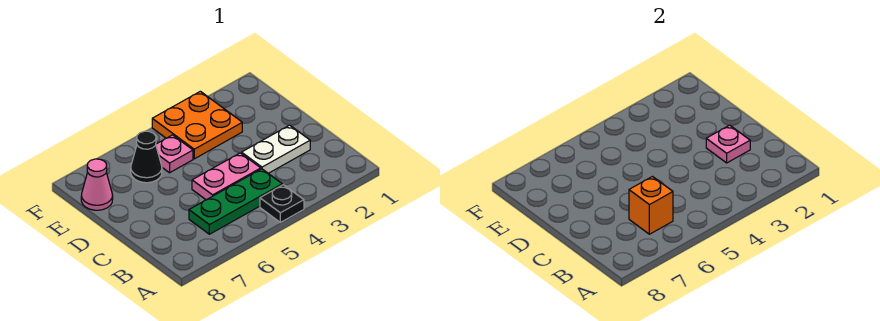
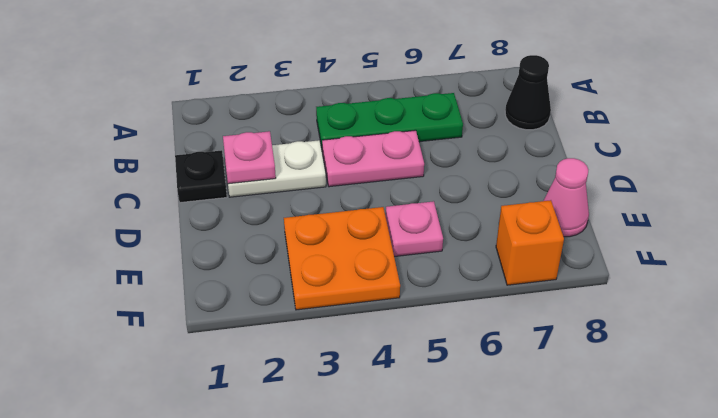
black plate A4 level 1 -> black plate C1 level 1
orange brick B6 level 2 -> orange brick F7 level 1
black cone E6 level 1 -> black cone B8 level 1

